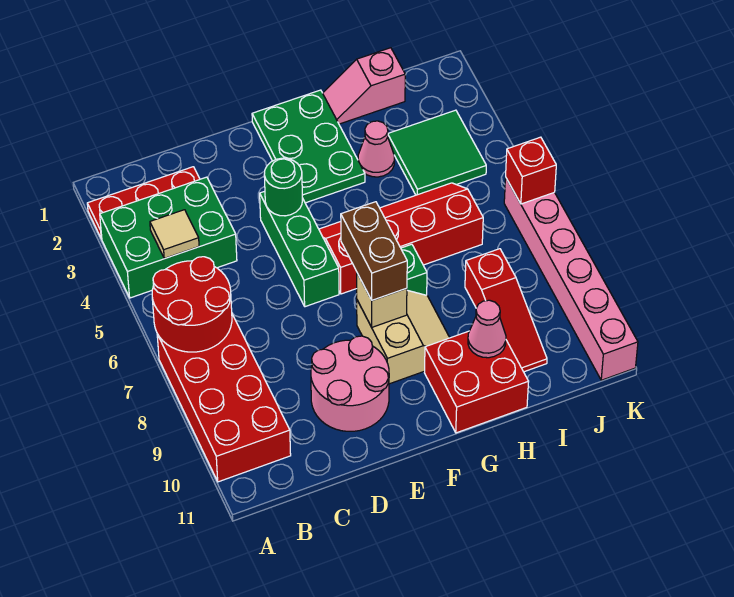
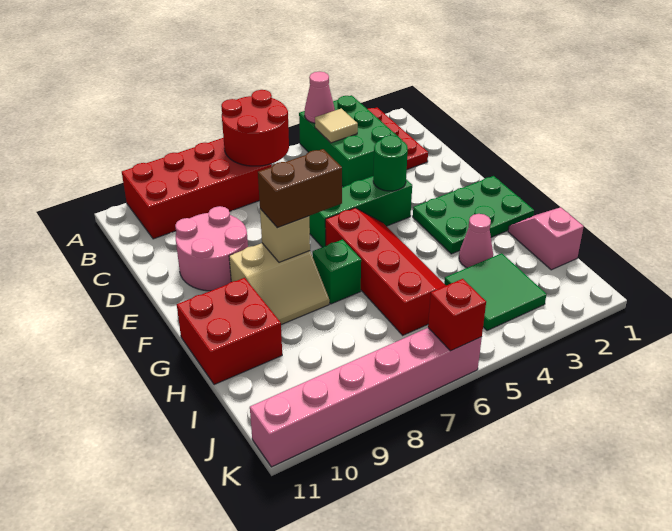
pink cone H10 level 2 -> pink cone A4 level 2
red slope I8:I10 level 1 top 8 -> none

